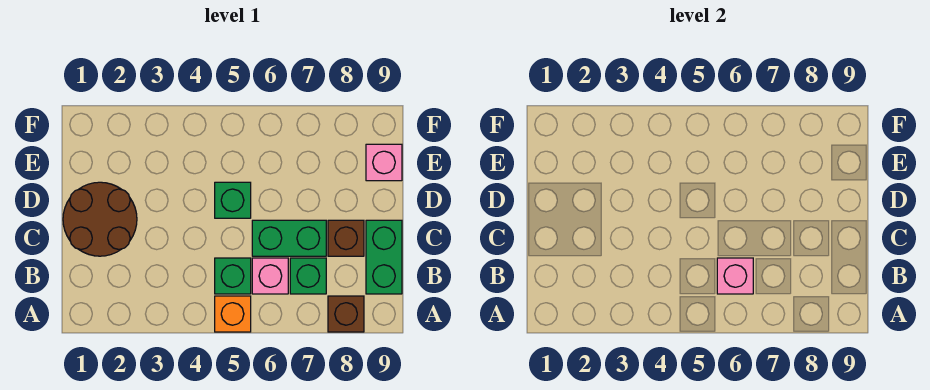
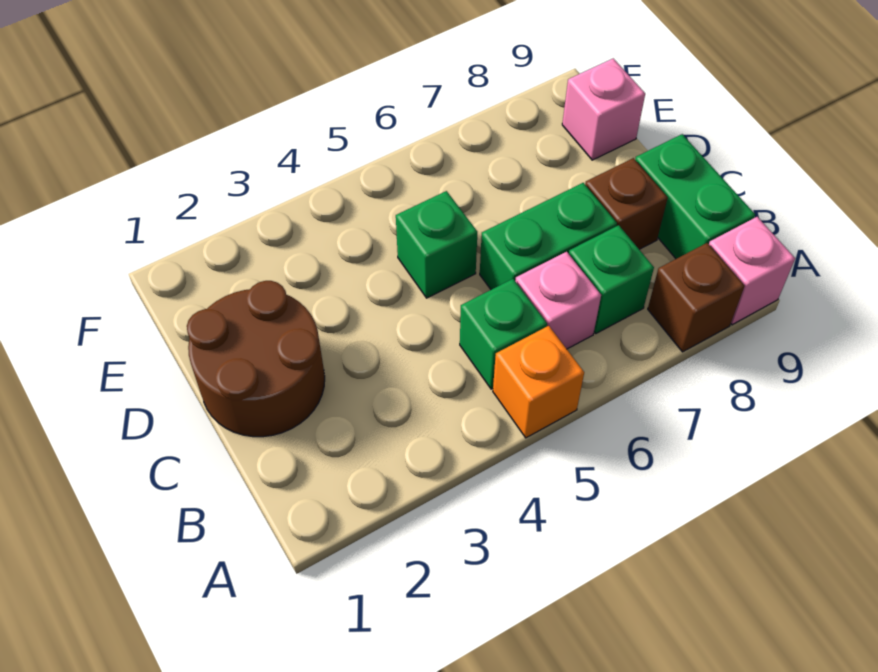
pink brick B6 level 2 -> pink brick A9 level 1

